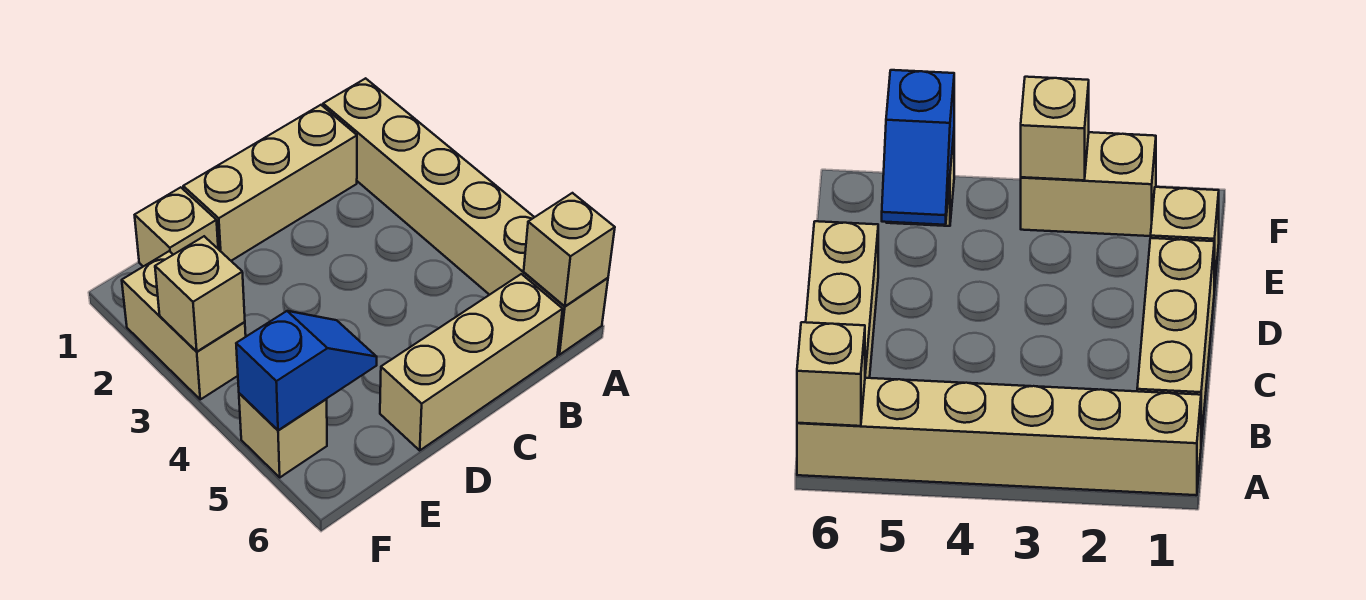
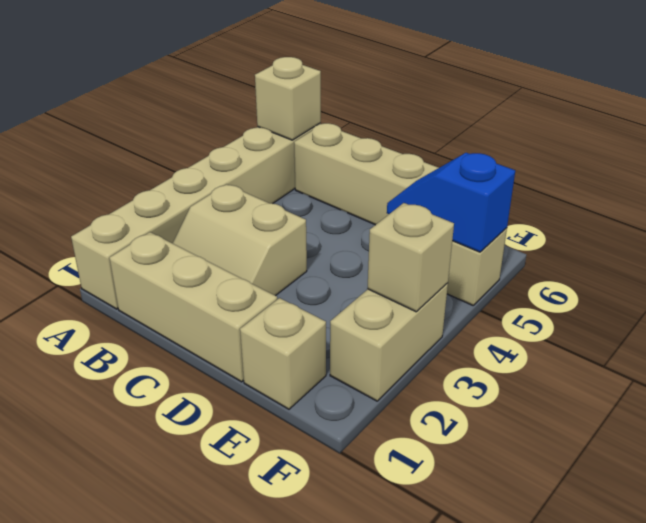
none -> tan slope B2:C3 level 1 top 3

